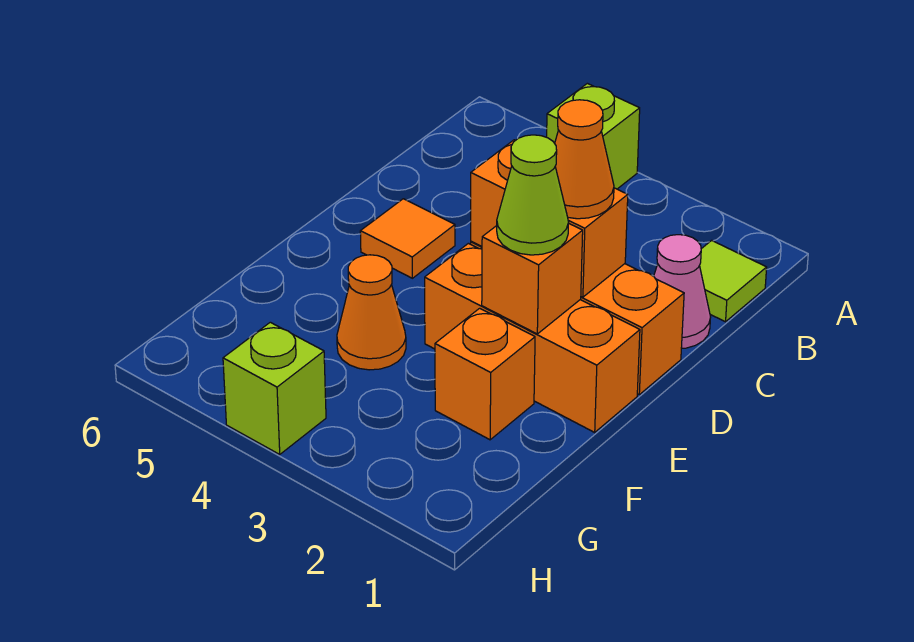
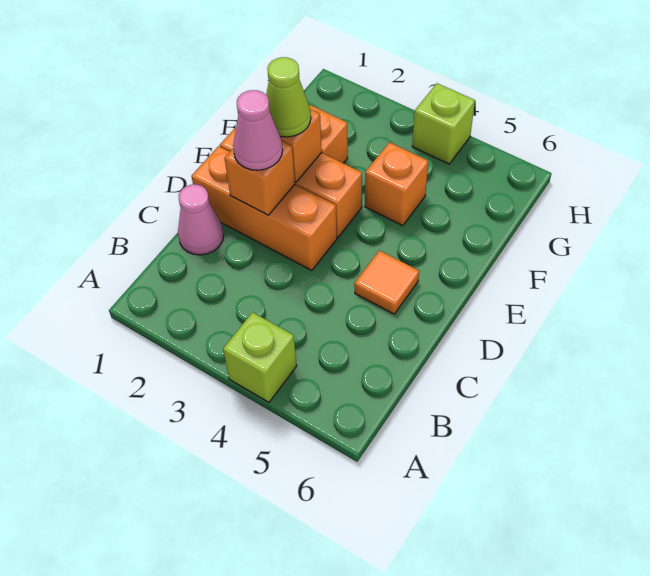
lime tile B1 level 1 -> none
orange brick D2:D3 level 2 -> orange brick D2 level 2
orange cone D2 level 3 -> pink cone D2 level 3
orange cone F4 level 1 -> orange brick F4 level 1

